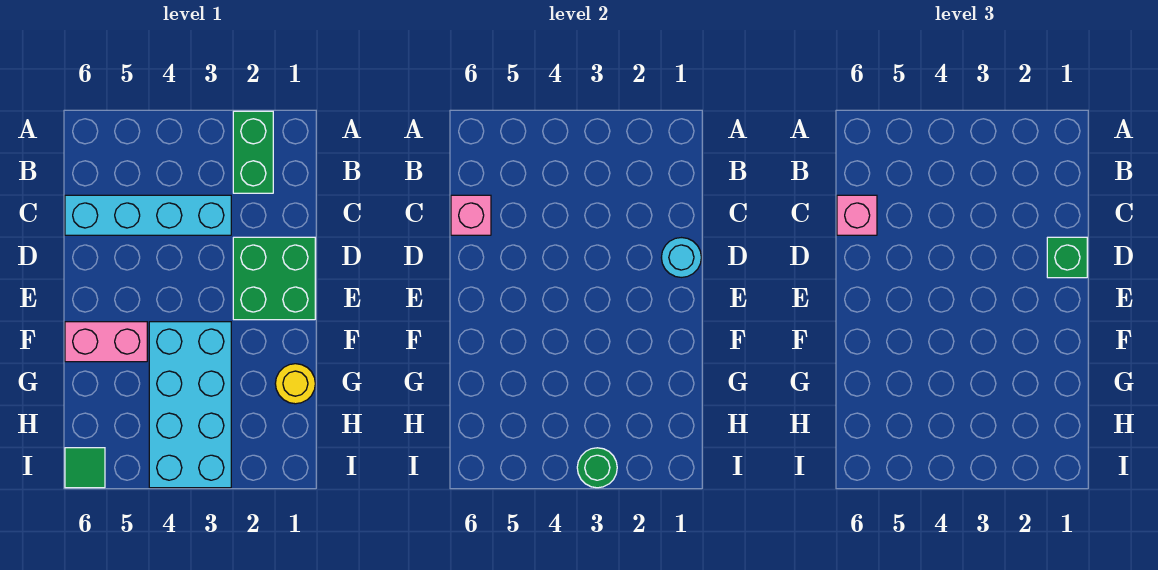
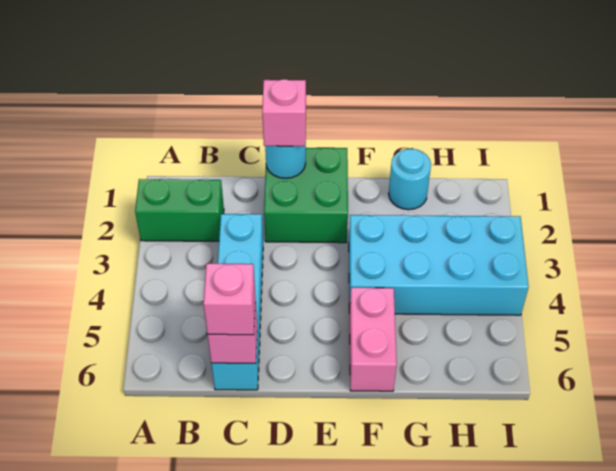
green brick D1 level 3 -> pink brick D1 level 3
yellow round brick G1 level 1 -> cyan round brick G1 level 1
green round brick I3 level 2 -> none
green tile I6 level 1 -> none

